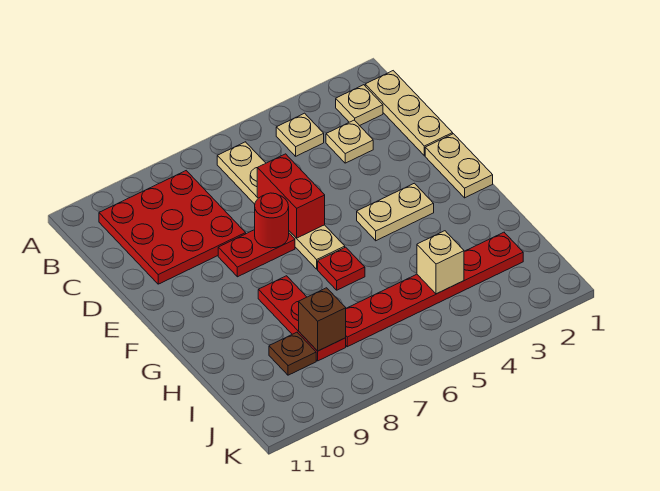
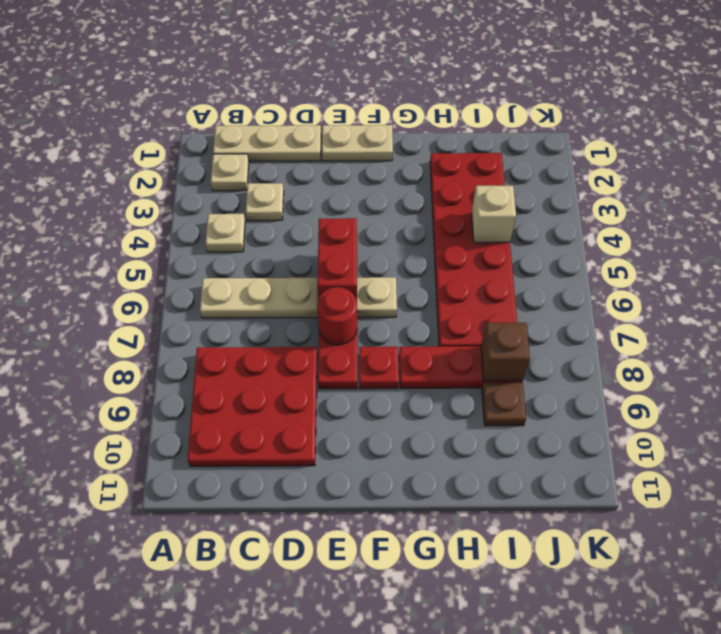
red brick D6:E6 level 2 -> red brick E5:E6 level 2
tan plate F3:F4 level 1 -> none
red plate G6 level 1 -> red plate F8 level 1
red plate I2:I7 level 1 -> red plate H2:I7 level 1

